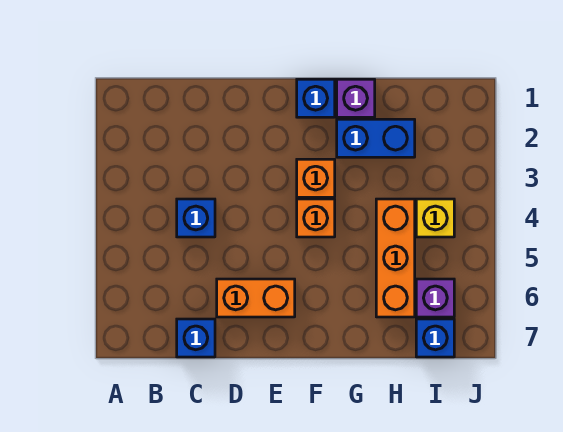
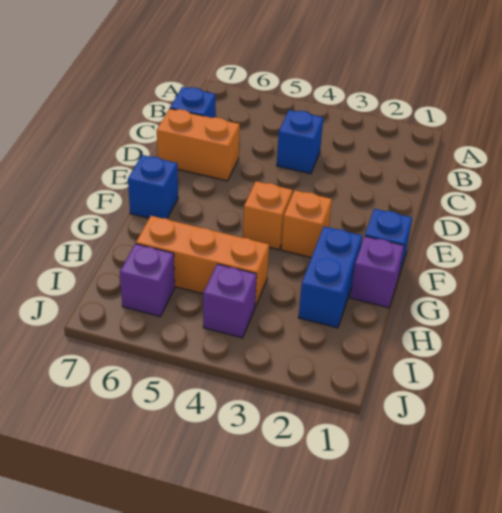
orange brick D6:E6 level 1 -> orange brick D6:D7 level 1
yellow brick I4 level 1 -> purple brick I4 level 1
blue brick I7 level 1 -> blue brick F7 level 1

